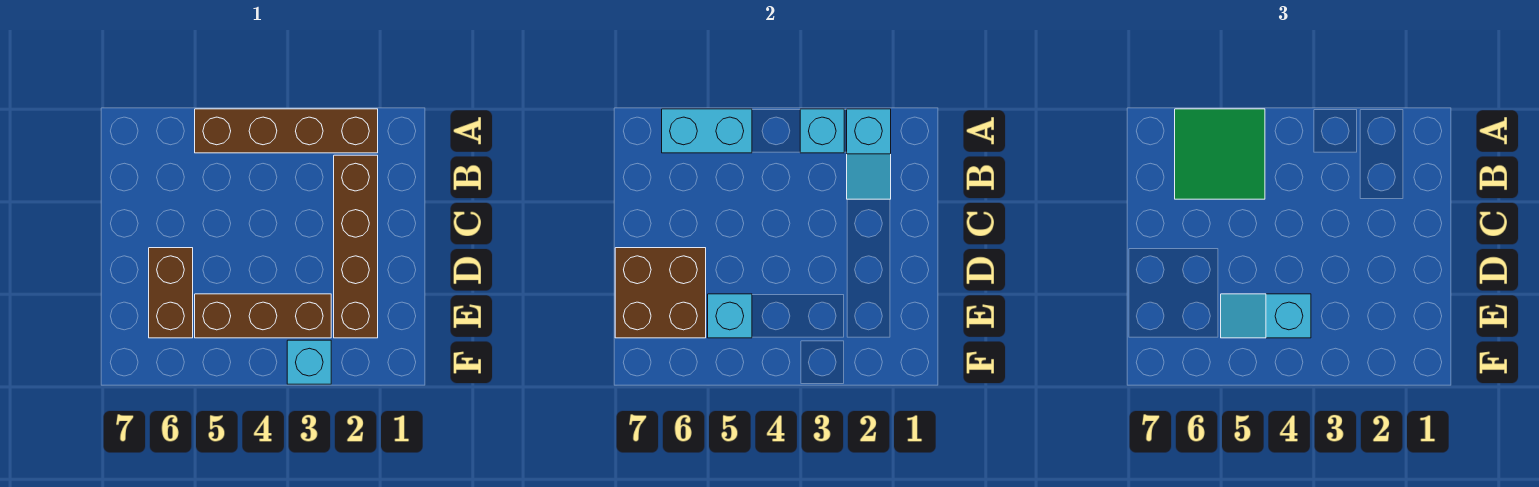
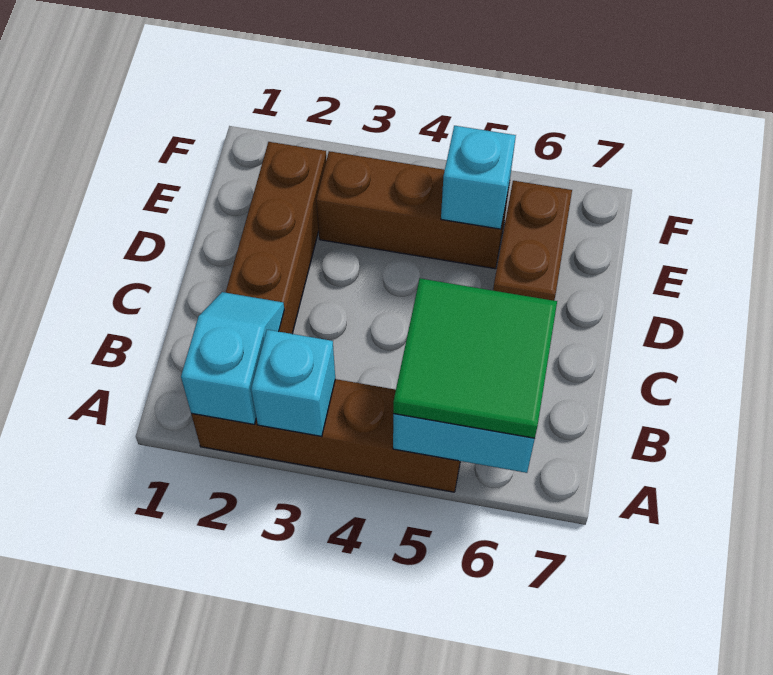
brown brick D6:E7 level 2 -> none
cyan slope E4:E5 level 3 top 4 -> none
cyan brick F3 level 1 -> none

